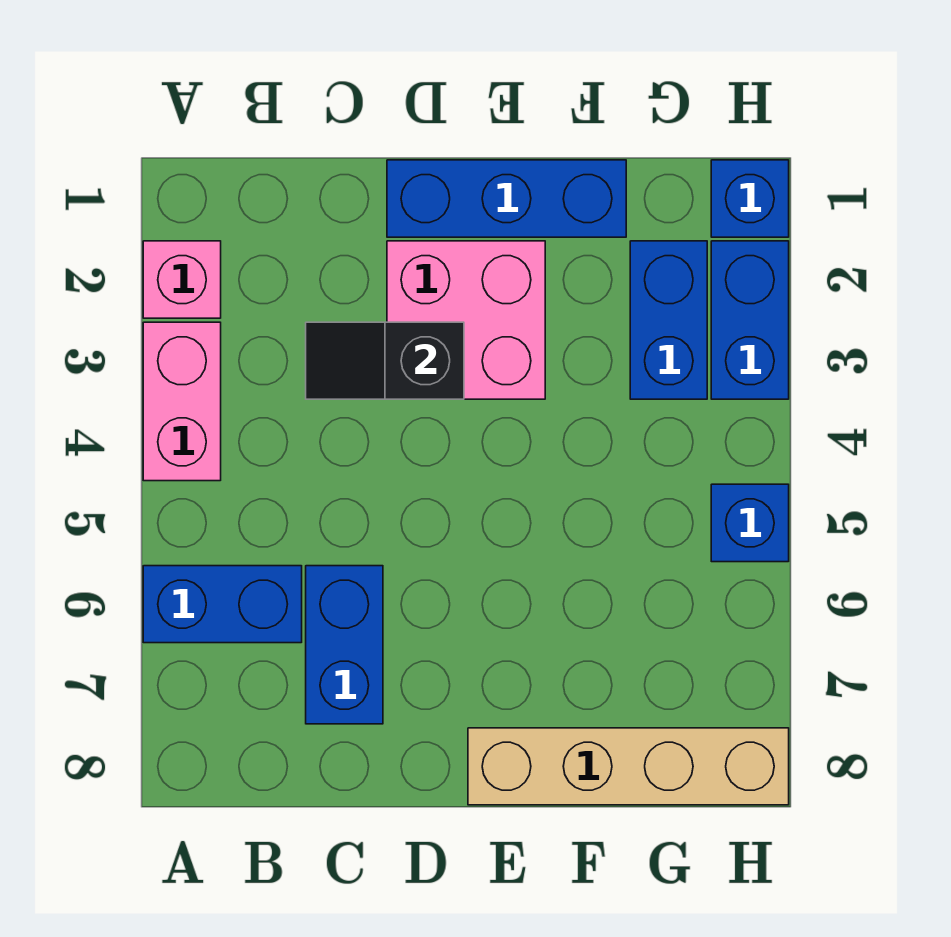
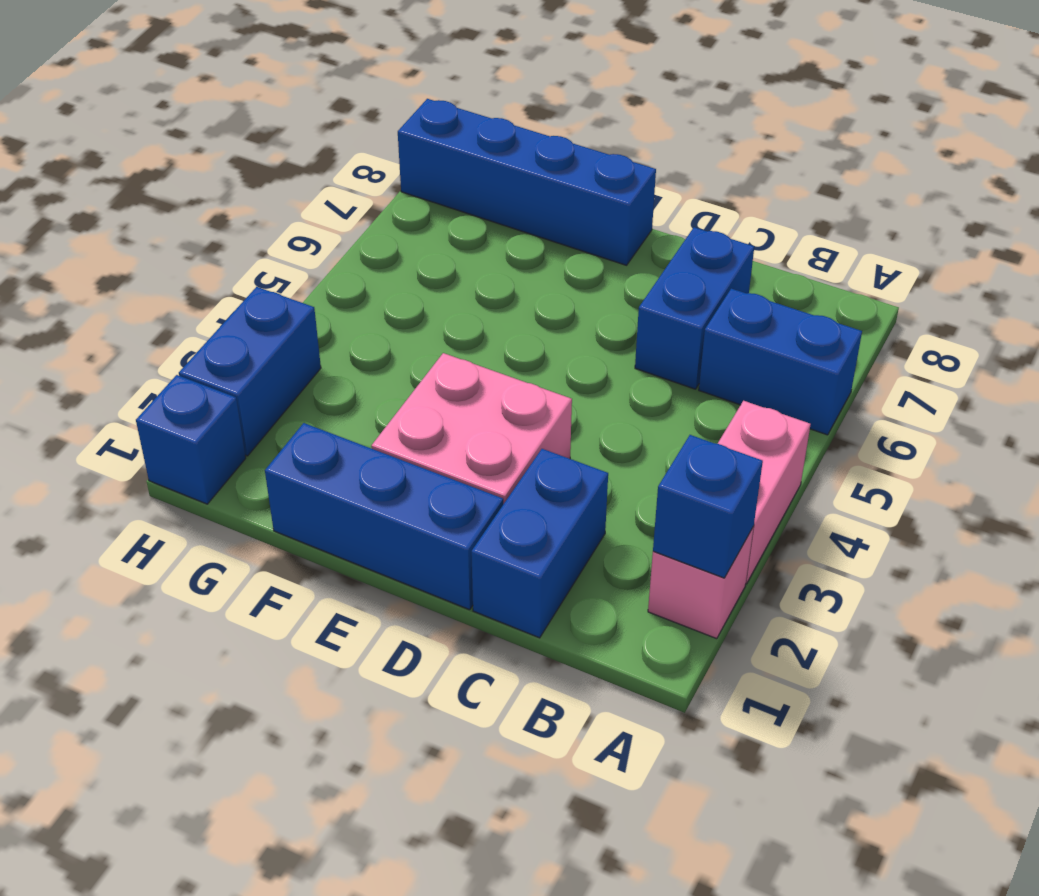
black slope C3:D3 level 2 top D -> none
tan brick E8:H8 level 1 -> blue brick E8:H8 level 1
blue brick G2:G3 level 1 -> blue brick C1:C2 level 1
blue brick H5 level 1 -> blue brick A2 level 2

